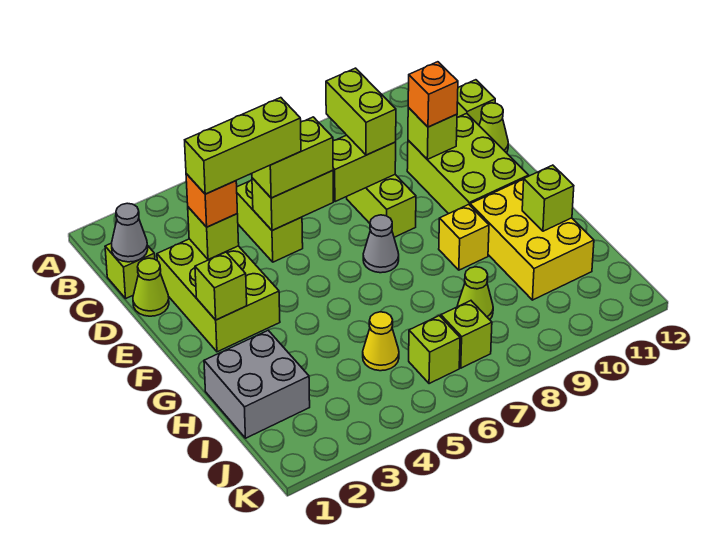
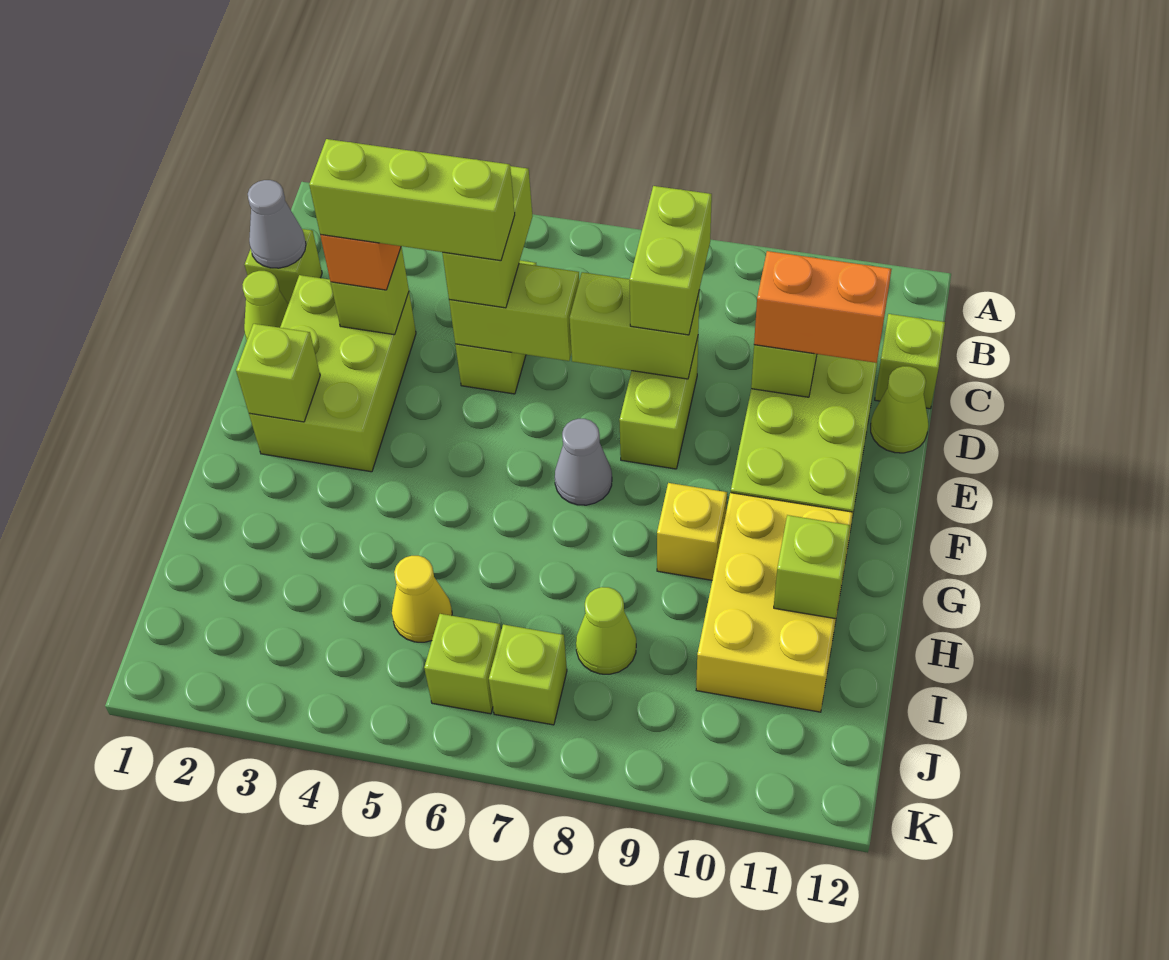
lime brick D5:D6 level 3 -> lime brick C5:D5 level 3
orange brick D10 level 3 -> orange brick D10:D11 level 3
grey brick H1:I2 level 1 -> none

